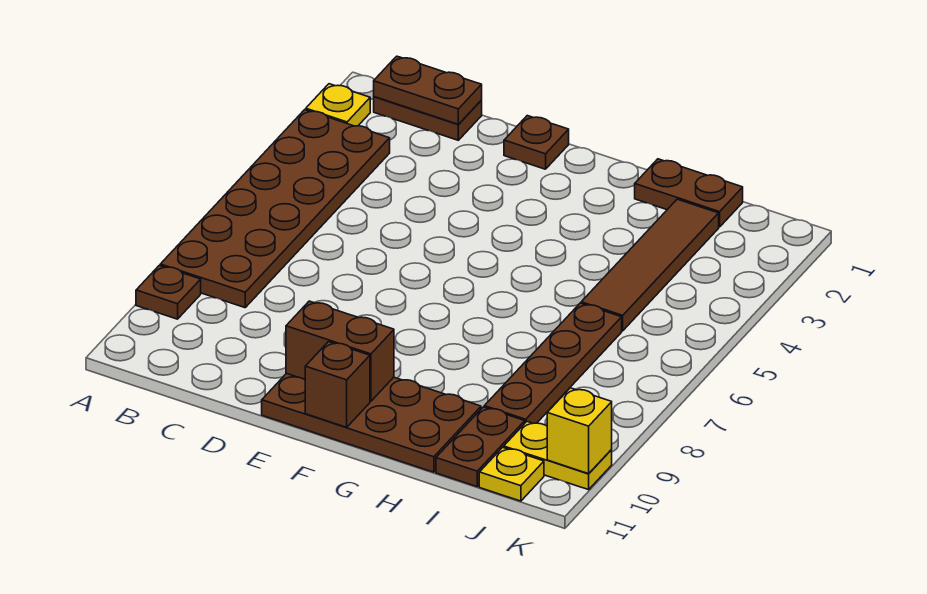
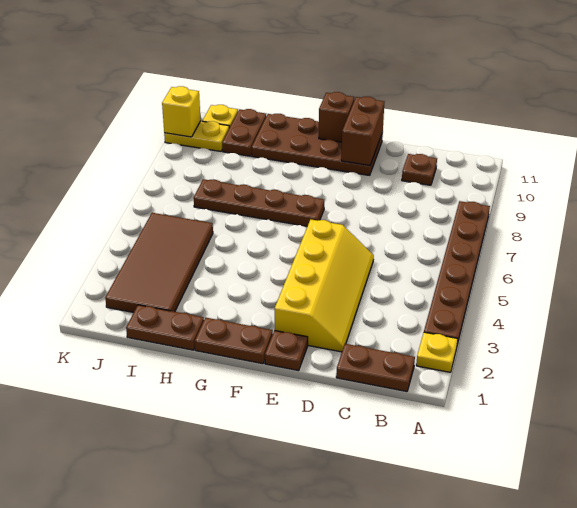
brown plate A3:B8 level 1 -> brown plate A3:A8 level 1
brown plate A9 level 1 -> brown plate C10 level 1
brown plate B1:C1 level 2 -> brown plate F1:G1 level 1
none -> yellow slope D2:E5 level 1 top E
brown brick E10:F10 level 2 -> brown brick E10:E11 level 2
brown tile I2:I5 level 1 -> brown tile I2:J5 level 1
brown plate I6:I9 level 1 -> brown plate F7:I7 level 1

